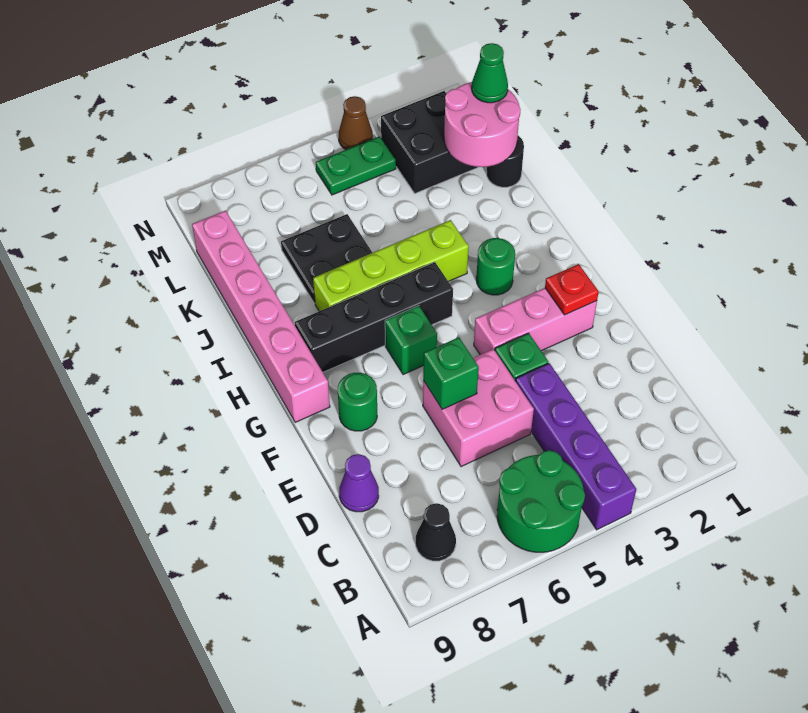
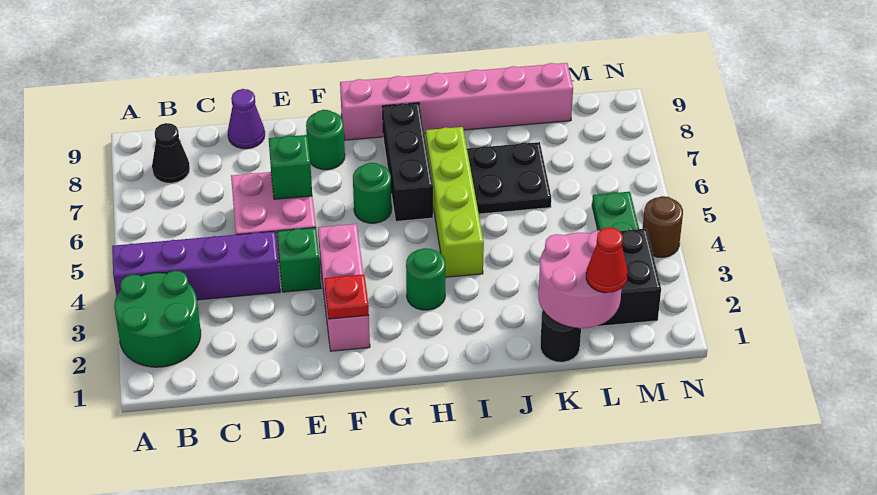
green round brick A5:B6 level 1 -> green round brick A2:B3 level 1
green brick G6 level 1 -> green round brick G6 level 1
black brick H5:H8 level 1 -> black brick H6:H8 level 1
green cone L1 level 3 -> red cone L1 level 3
brown cone N4 level 1 -> brown round brick N4 level 1

